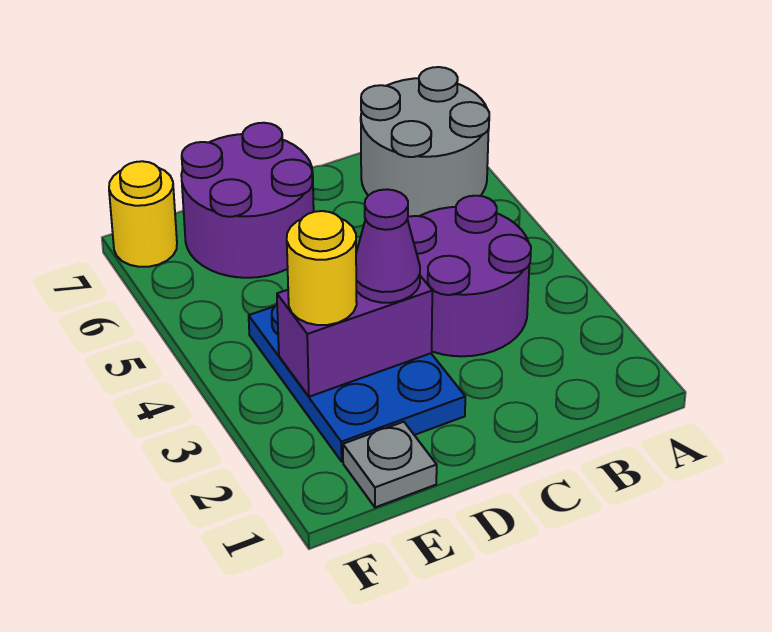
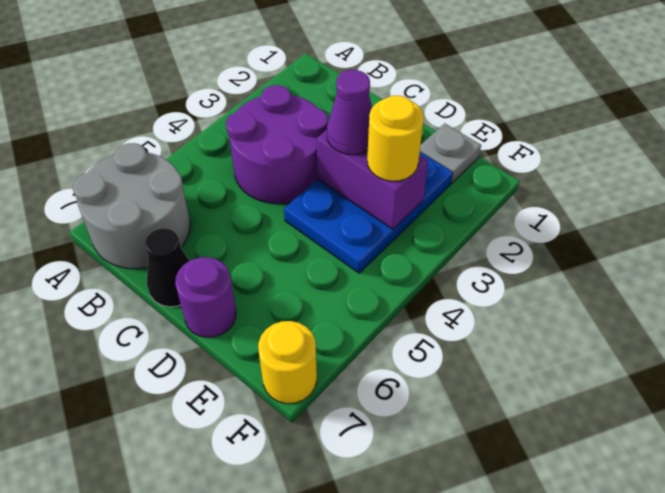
none -> black cone C7 level 1
purple round brick D6:E7 level 1 -> purple round brick D7 level 1

